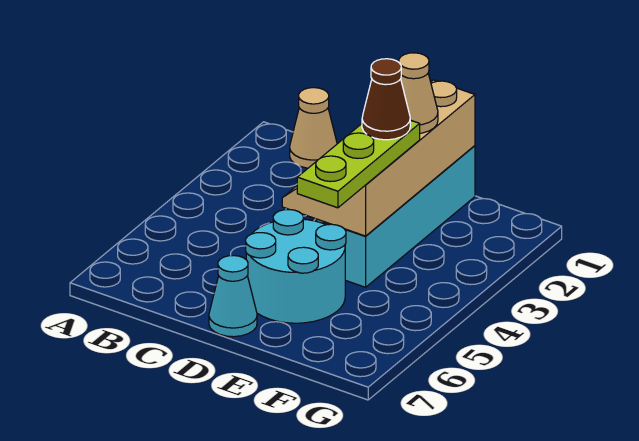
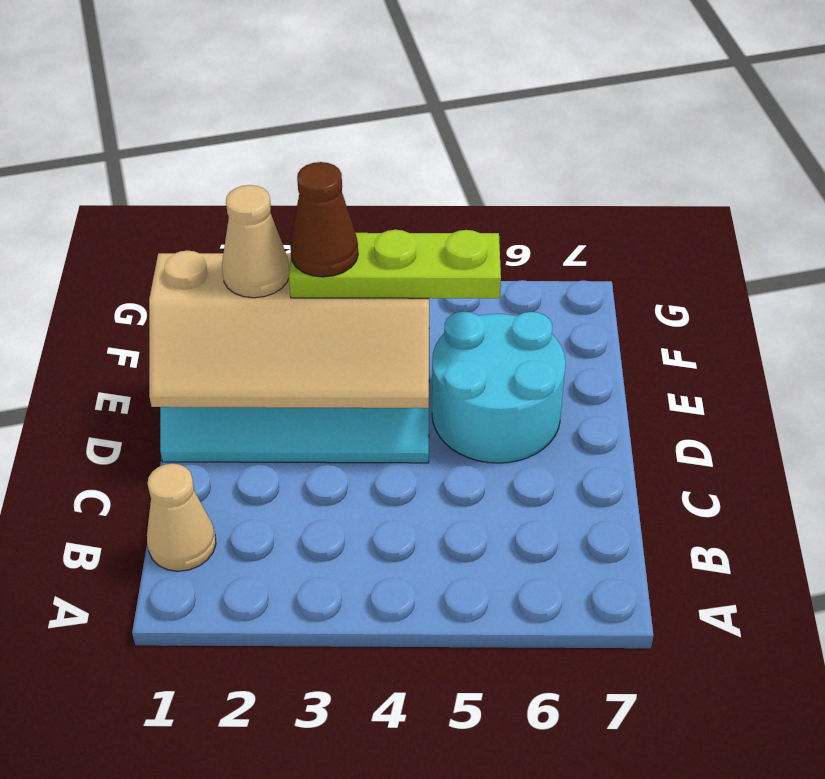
cyan cone D7 level 1 -> none

